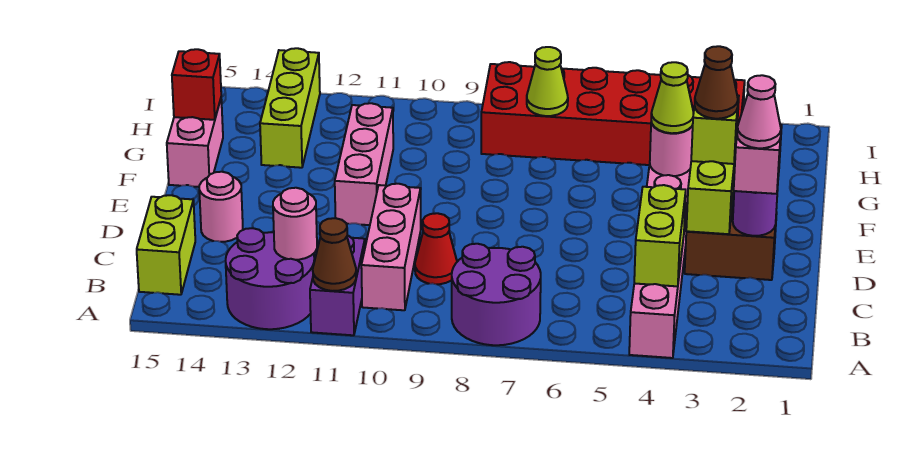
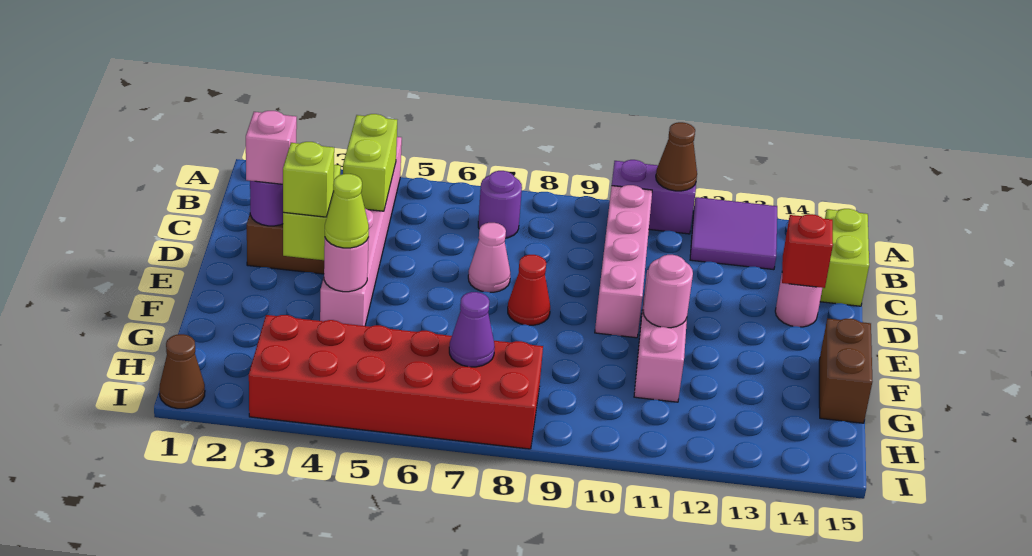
purple round brick A7:B8 level 1 -> purple round brick B7 level 1
purple brick A11:B11 level 1 -> purple brick A10:A11 level 1
purple round brick A12:B13 level 1 -> purple tile A12:B13 level 1
pink brick B10:D10 level 1 -> pink brick B10:E10 level 1
pink round brick B12 level 2 -> pink round brick F11 level 2
red cone C9 level 1 -> red cone E8 level 1
pink cone D2 level 4 -> pink cone D7 level 1
brown cone E3 level 4 -> brown cone I1 level 1
pink brick F15:G15 level 1 -> brown brick F15:G15 level 1
lime brick G13:I13 level 1 -> none
red brick G15 level 2 -> red brick D14 level 2
lime cone H7 level 2 -> purple cone H7 level 2

